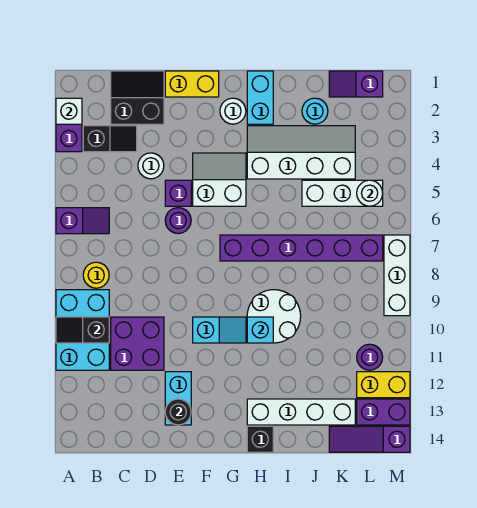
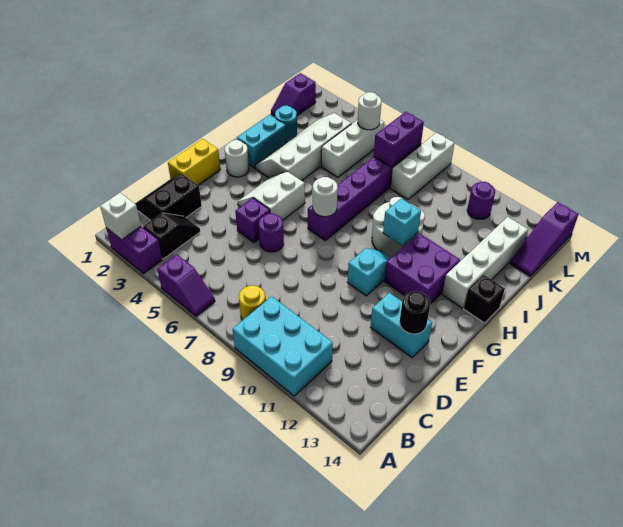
purple slope A6:B6 level 1 top A -> purple slope A5:A6 level 1 top 5
black slope A10:B10 level 2 top B -> none
purple brick C10:D11 level 1 -> purple brick G11:H12 level 1
white round brick D4 level 1 -> white round brick G7 level 2
cyan brick H1:H2 level 1 -> cyan brick H2:I2 level 1
yellow brick L12:M12 level 1 -> none
purple brick L13:M13 level 1 -> purple brick K7:L7 level 2
white brick M7:M9 level 1 -> white brick K8:M8 level 1

